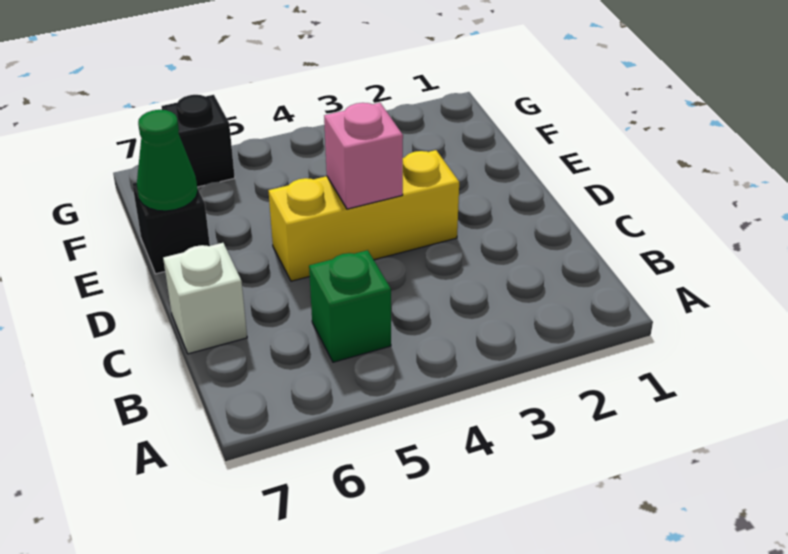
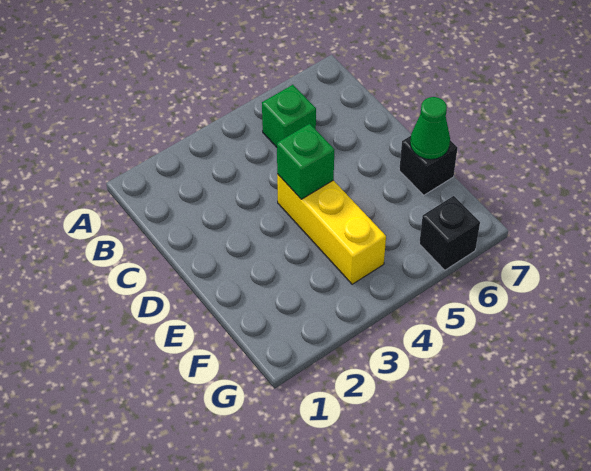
white brick C7 level 1 -> none
yellow brick D3:D5 level 1 -> yellow brick D4:F4 level 1
pink brick D4 level 2 -> green brick D4 level 2

